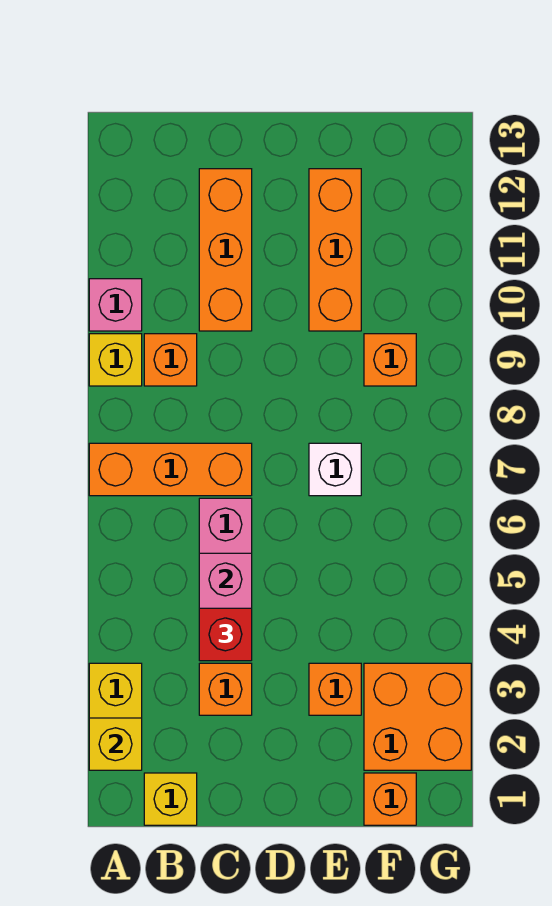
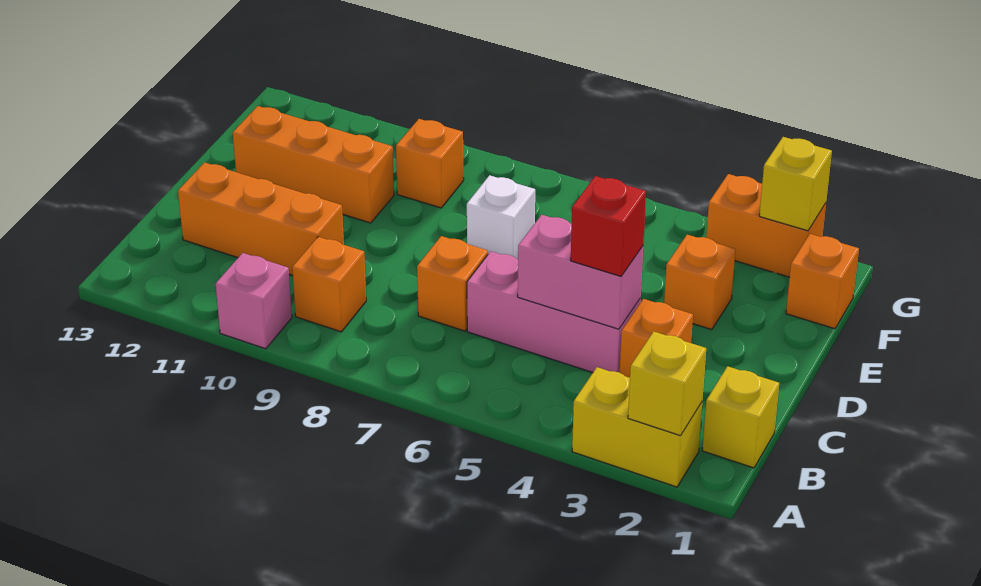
orange brick A7:C7 level 1 -> orange brick C7 level 1
yellow brick A9 level 1 -> yellow brick G2 level 2
orange brick F2:G3 level 1 -> orange brick G2:G3 level 1

